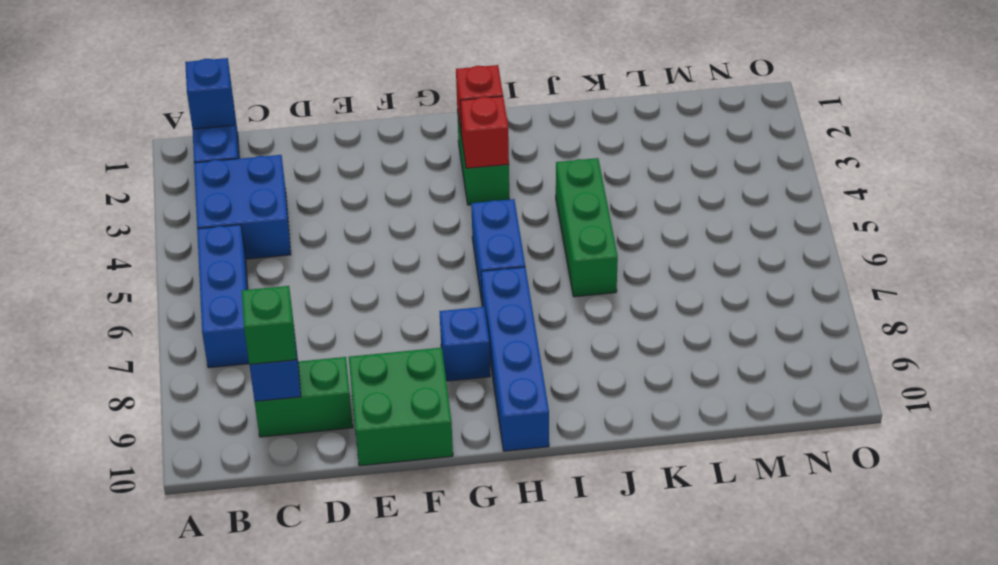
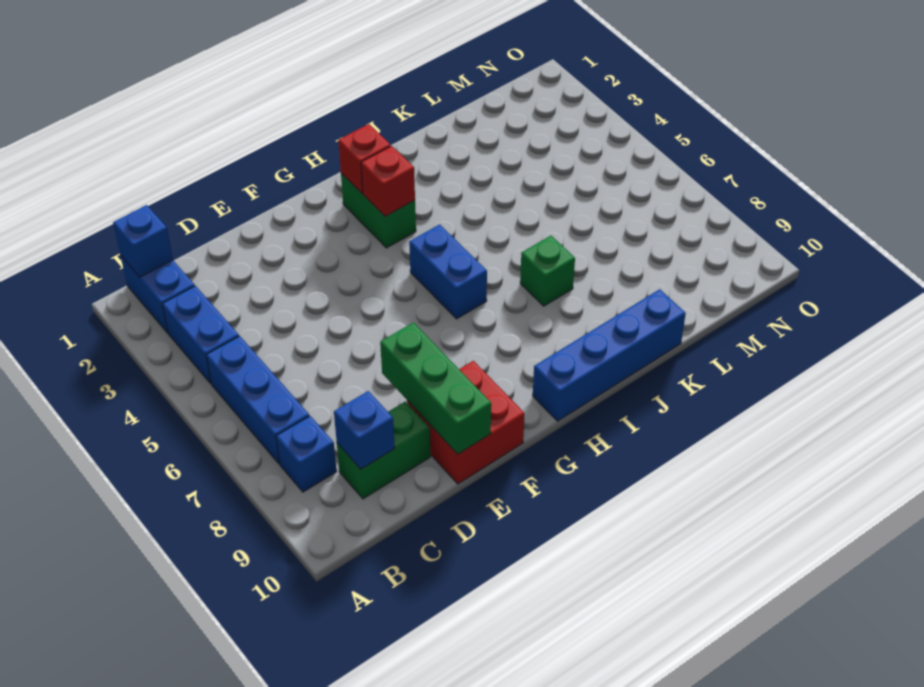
blue brick B3:C4 level 1 -> blue brick B3:B4 level 1
green brick C9 level 3 -> green brick J7 level 1
green brick E9:F10 level 1 -> red brick E9:F10 level 1
blue brick G8 level 1 -> blue brick B8 level 1
blue brick H7:H10 level 1 -> blue brick H10:K10 level 1
green brick J4:J6 level 1 -> green brick E8:E10 level 2

